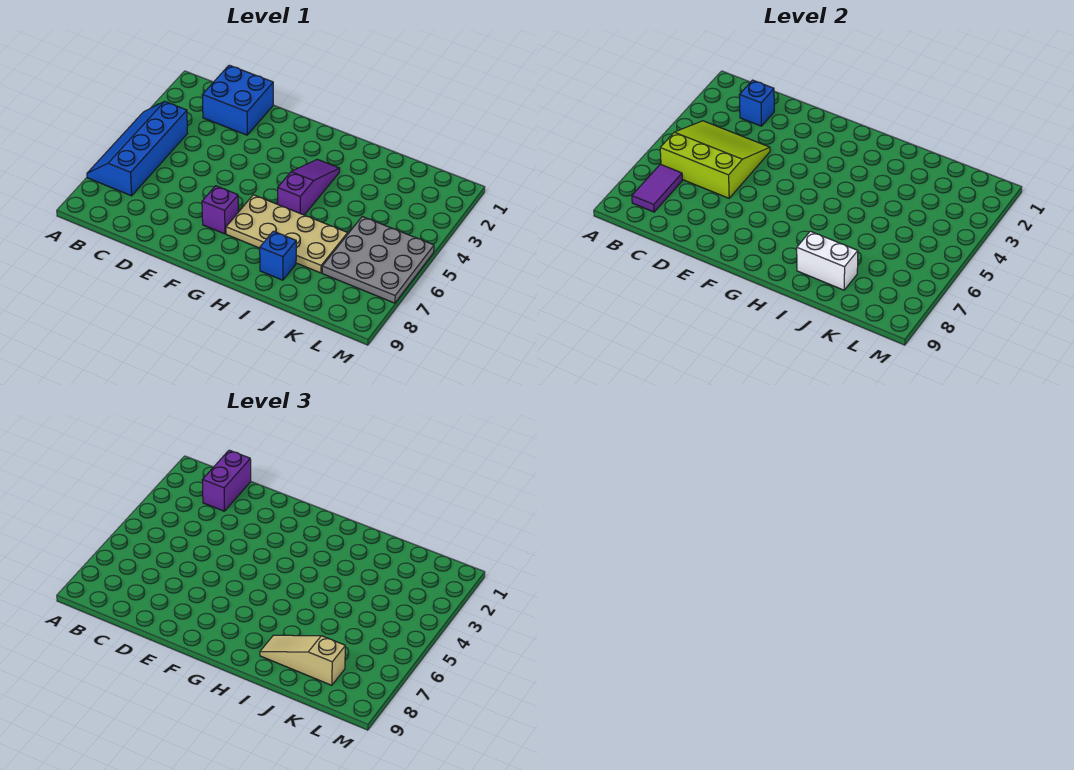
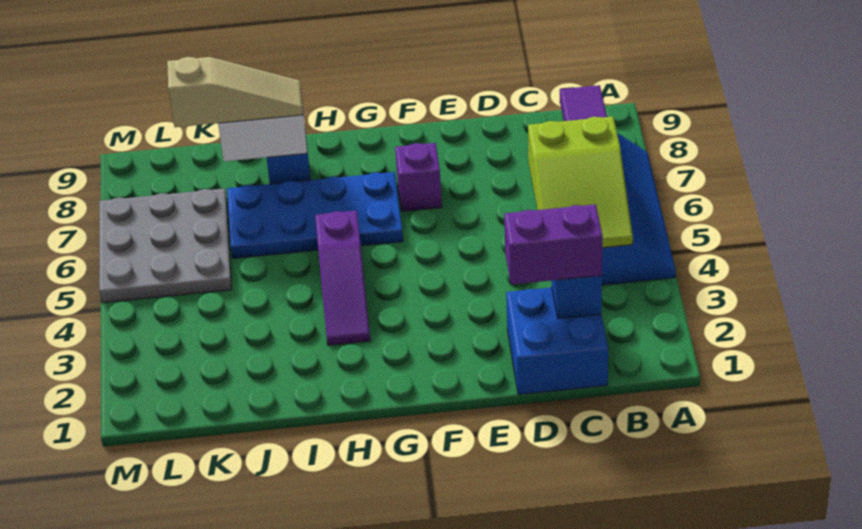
lime slope B4:D6 level 2 top 6 -> lime slope B4:C6 level 2 top 6
purple brick C1:C2 level 3 -> purple brick C2:D2 level 3
tan plate G6:J7 level 1 -> blue plate G6:J7 level 1

